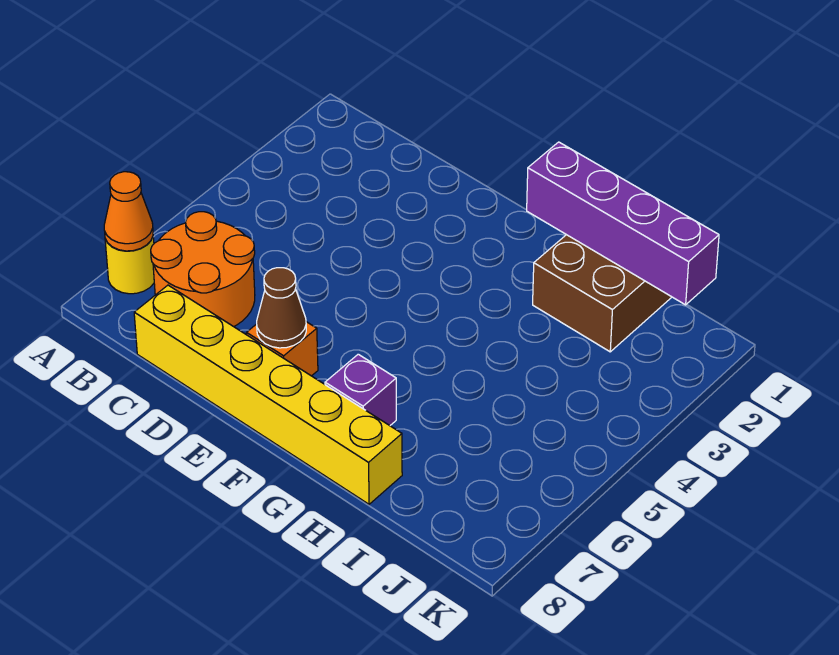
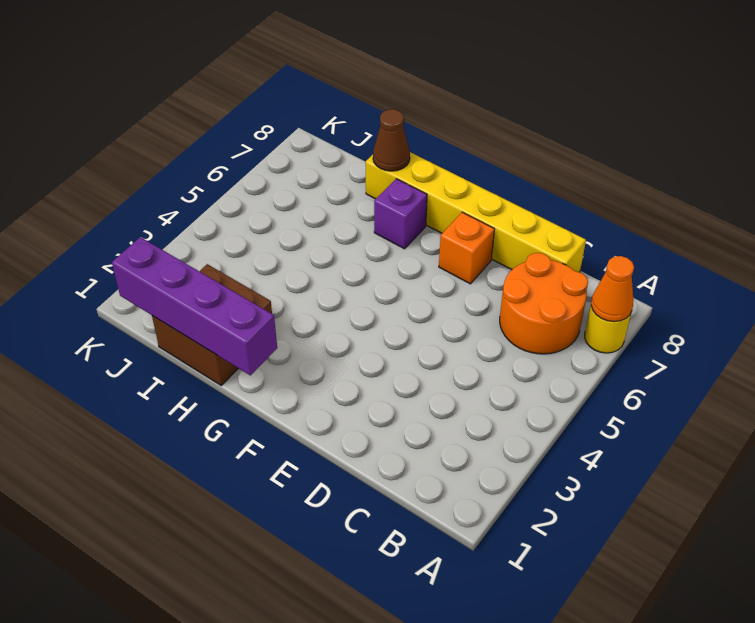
brown cone E7 level 2 -> brown cone H8 level 2

